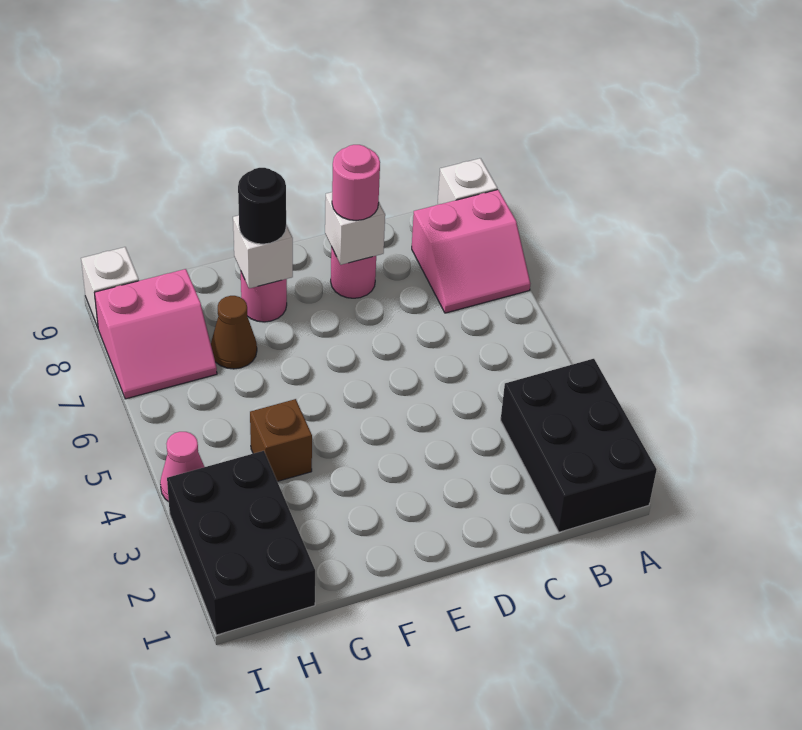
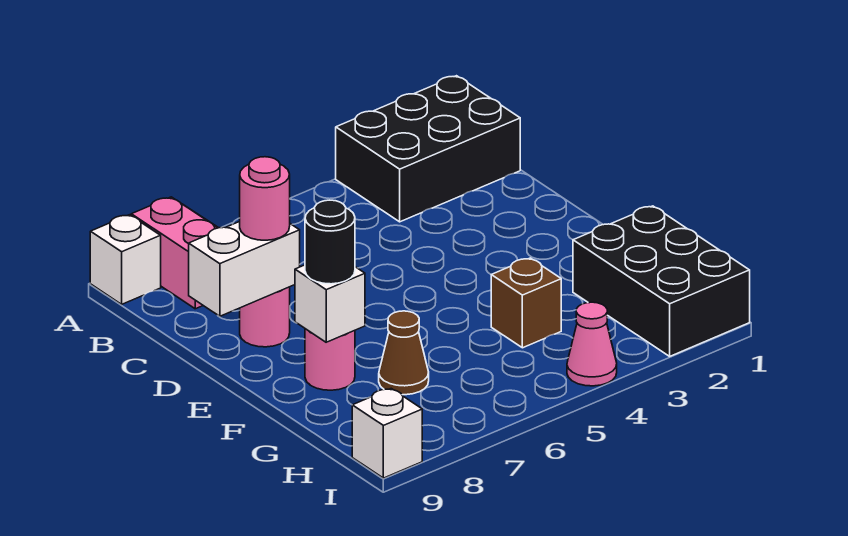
white brick D8 level 2 -> white brick D8:D9 level 2
black brick H1:I3 level 1 -> black brick G1:I2 level 1
pink slope H7:I8 level 1 top 8 -> none

